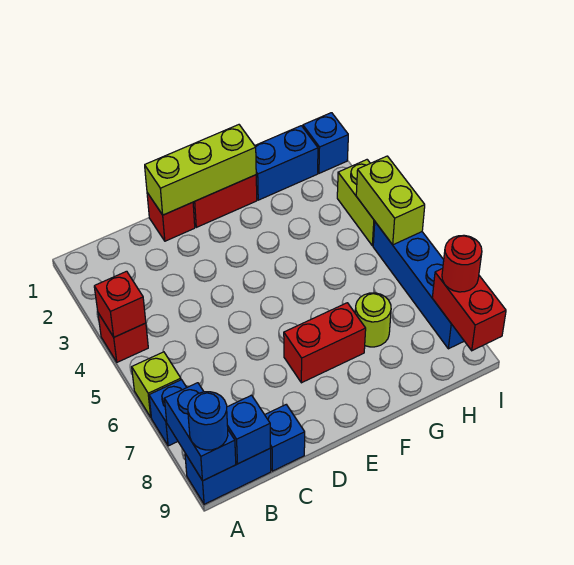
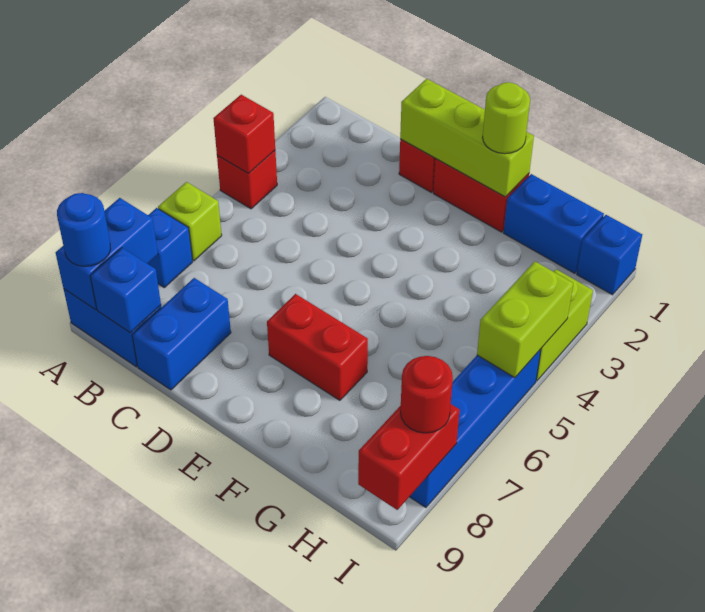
blue brick C9 level 1 -> blue brick C8:C9 level 1
lime round brick G7 level 1 -> lime round brick F1 level 3

